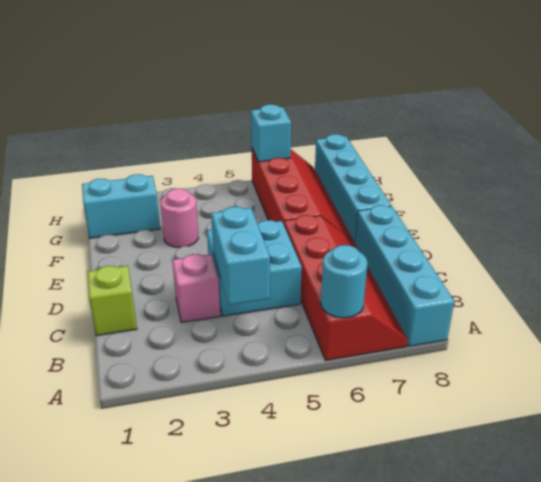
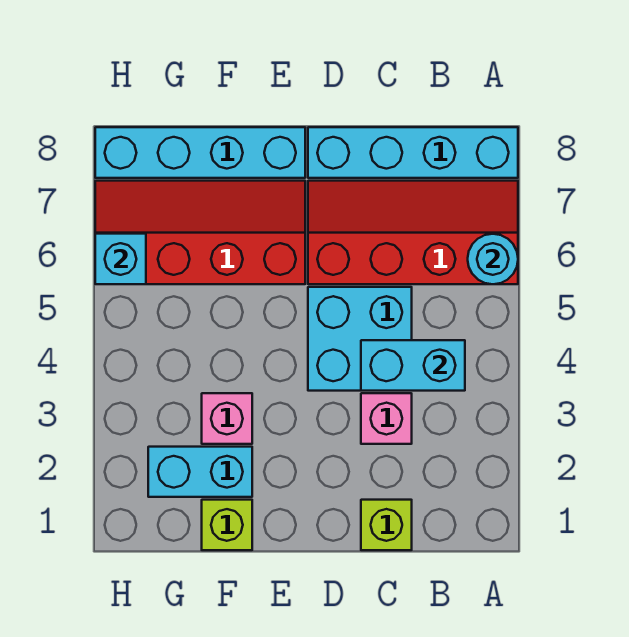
none -> lime brick F1 level 1
pink round brick F3 level 1 -> pink brick F3 level 1
cyan brick G1:G2 level 1 -> cyan brick F2:G2 level 1

